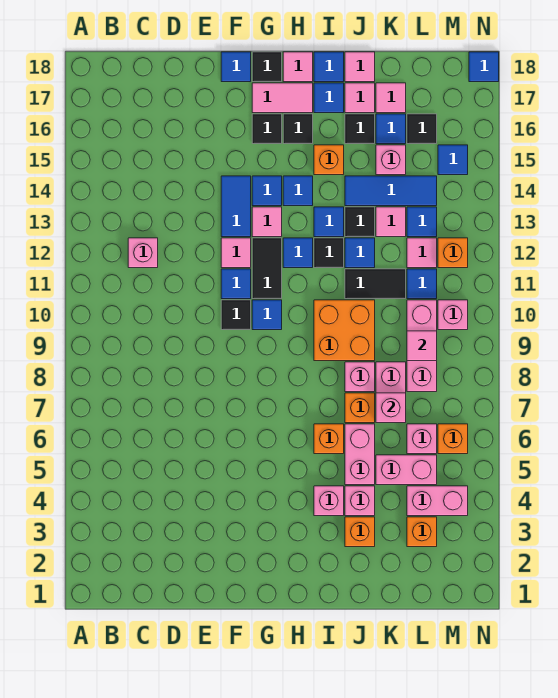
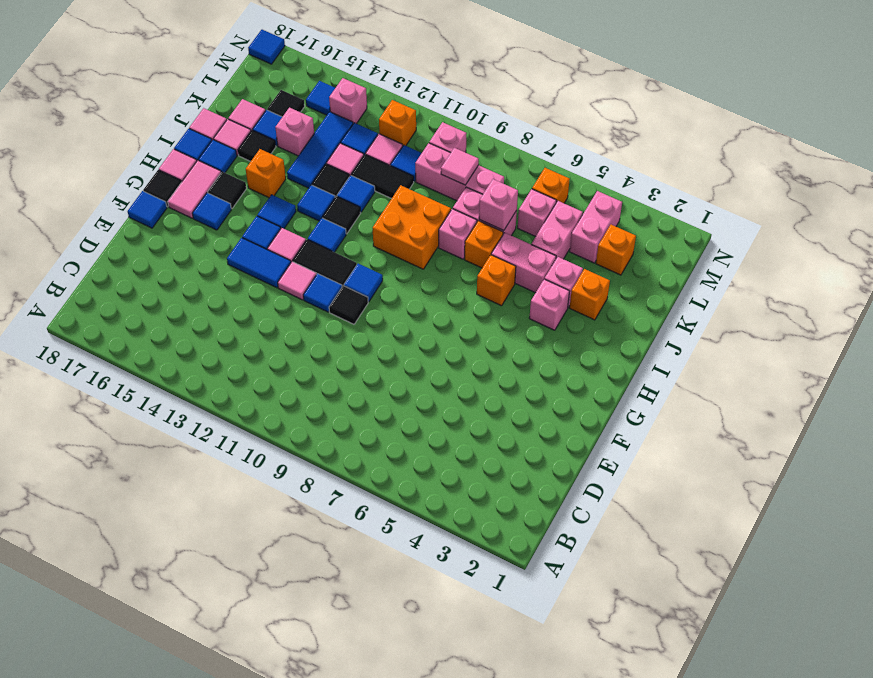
pink brick C12 level 1 -> pink brick M14 level 1
black tile G16 level 1 -> blue tile G16 level 1
black tile J11:K11 level 1 -> black tile K11:K12 level 1

